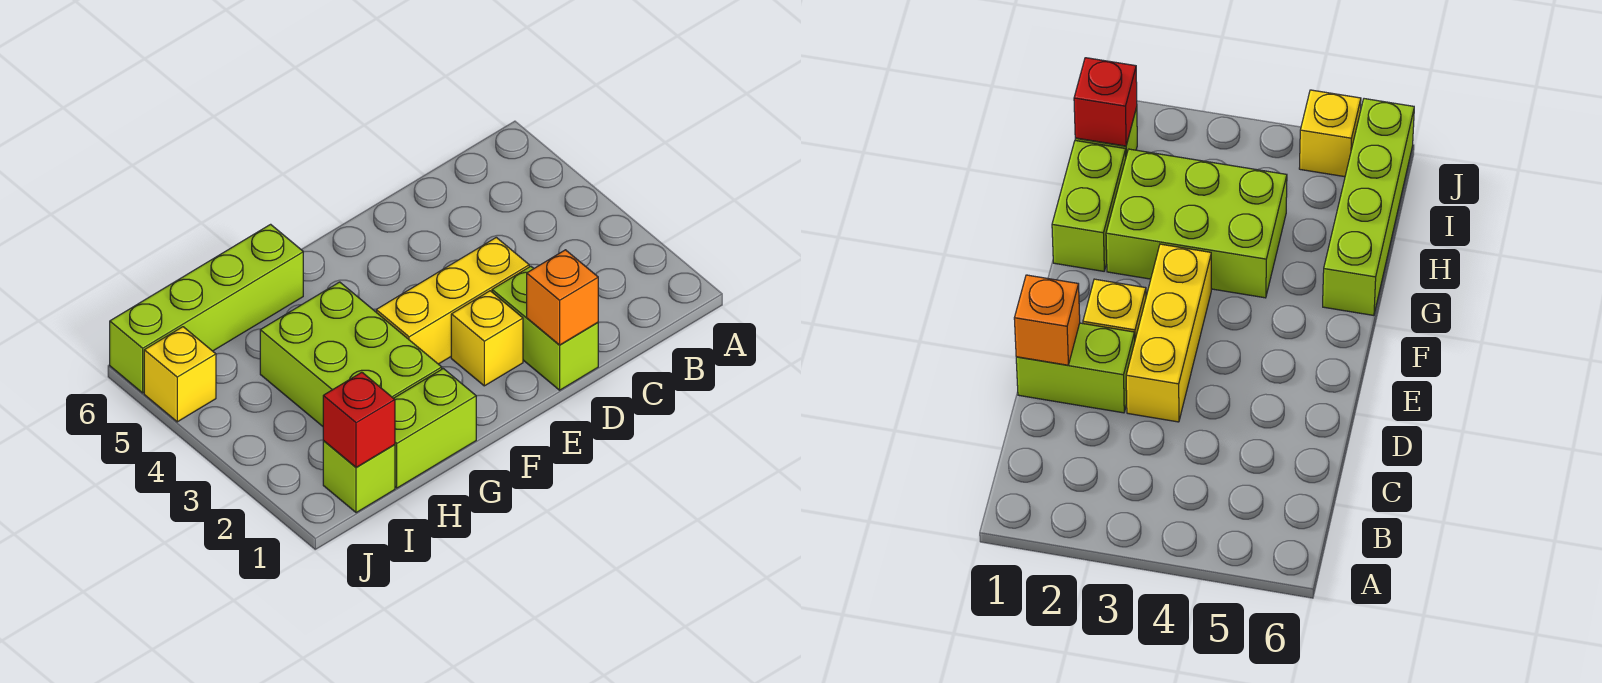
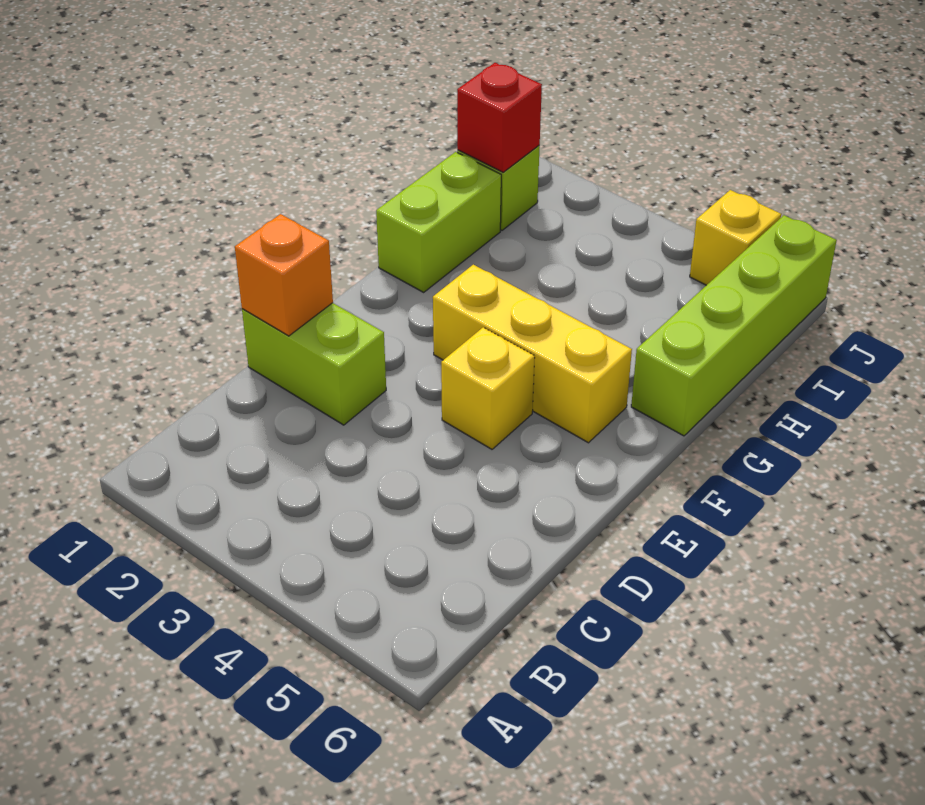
yellow brick D3:F3 level 1 -> yellow brick F3:F5 level 1
yellow brick E2 level 1 -> yellow brick E4 level 1
lime brick G2:H4 level 1 -> none

